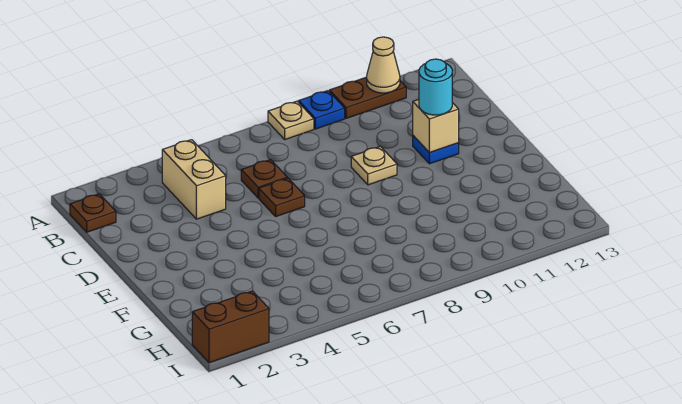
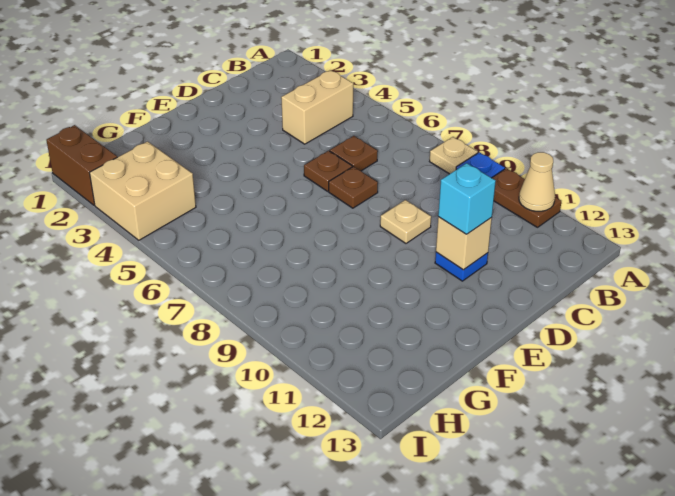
brown plate B1 level 1 -> brown plate D7 level 1
cyan round brick D11 level 3 -> cyan brick D11 level 3
none -> tan brick H3:I4 level 1

